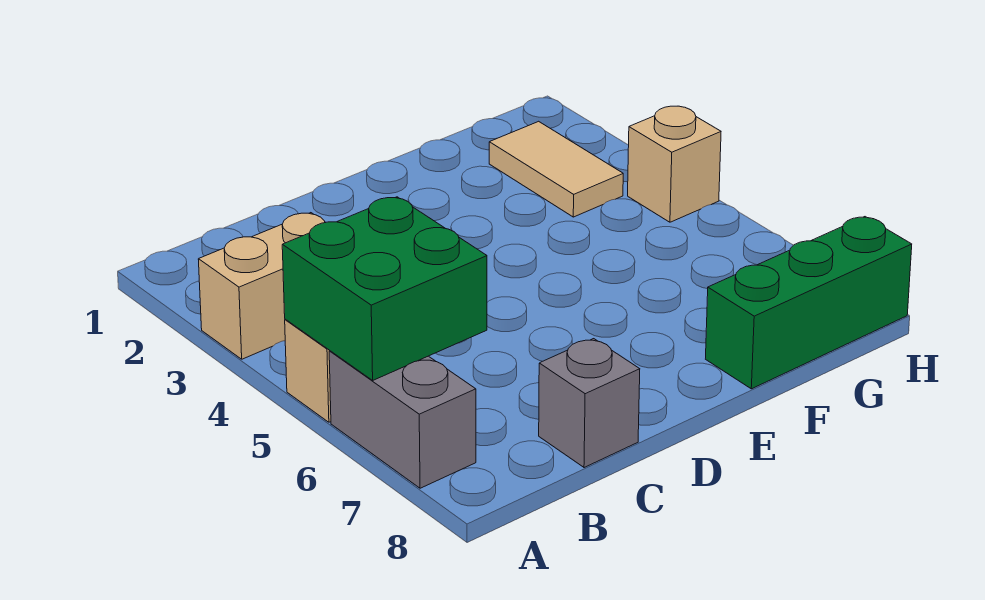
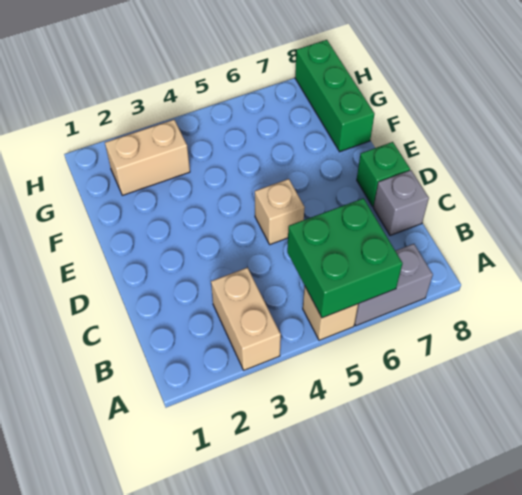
none -> green brick D8 level 1
tan tile G2:G3 level 1 -> tan brick G2:G3 level 1
tan brick H4 level 1 -> tan brick D5 level 1

